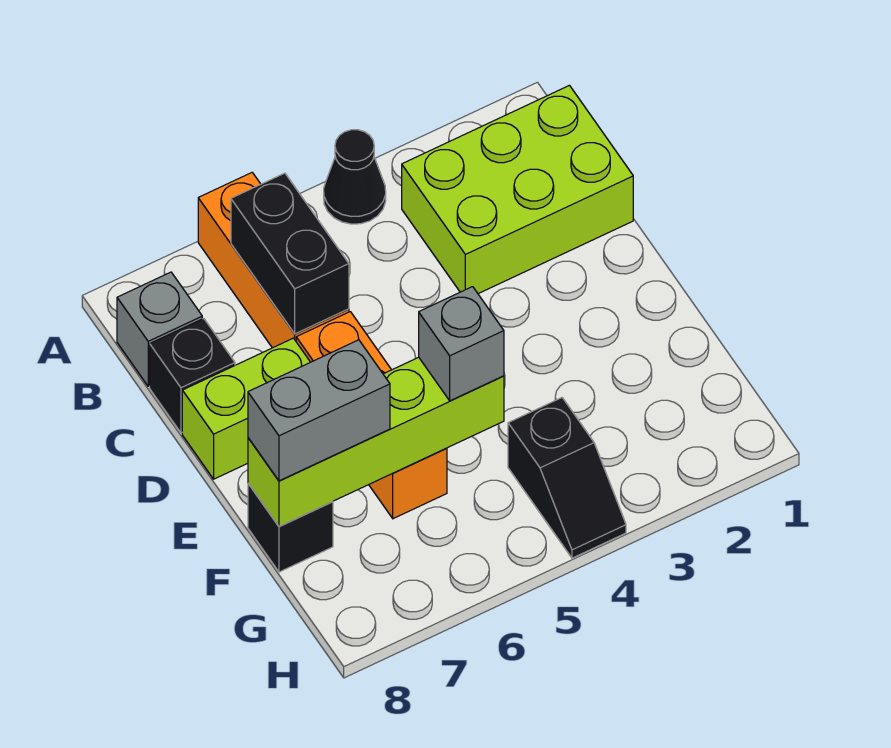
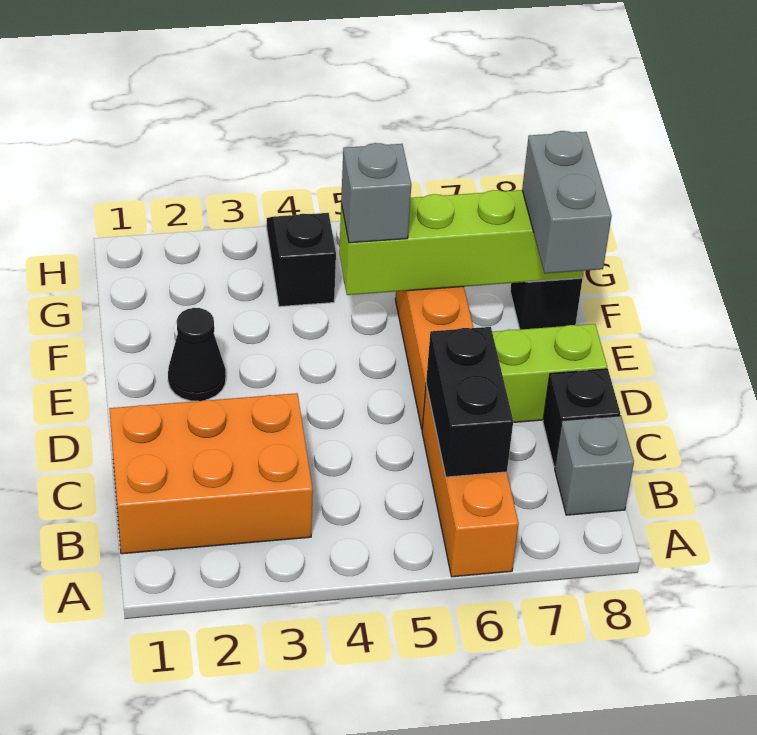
black cone A4 level 1 -> black cone E2 level 1
lime brick B1:C3 level 1 -> orange brick B1:C3 level 1
grey brick F7:F8 level 3 -> grey brick E8:F8 level 3

